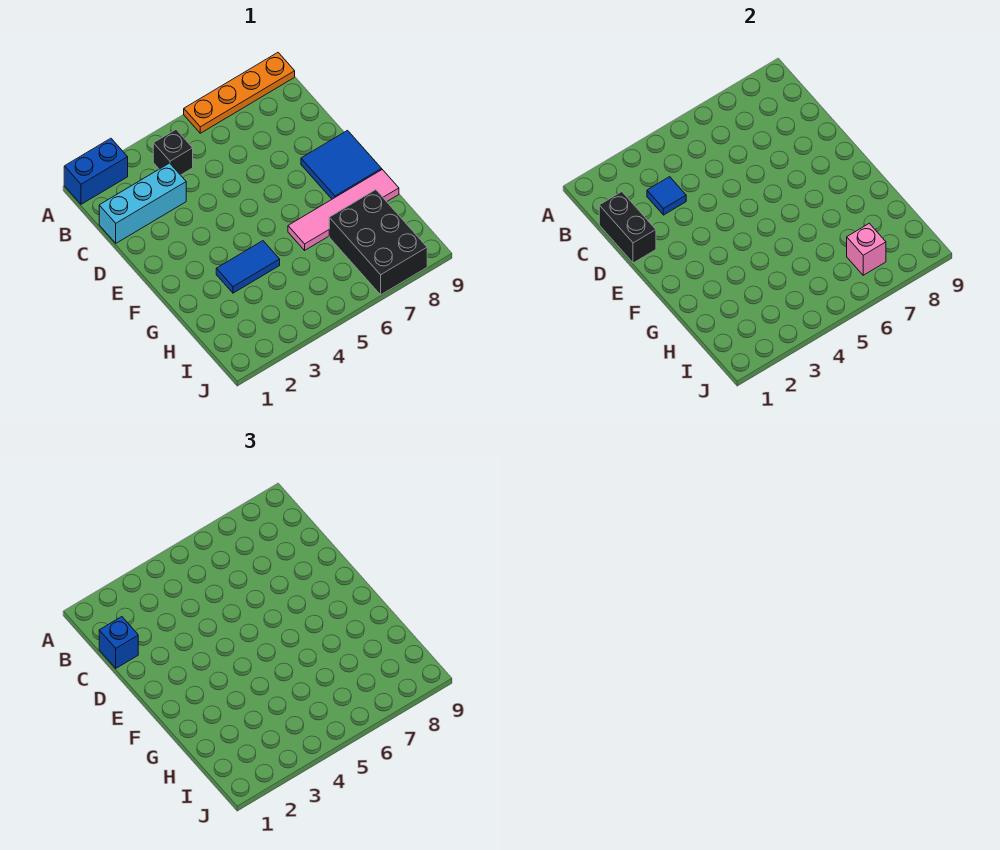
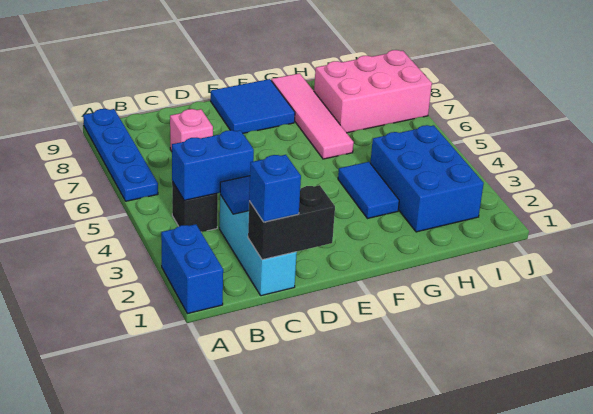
orange plate A6:A9 level 1 -> blue plate A6:A9 level 1
none -> blue brick B4:C4 level 2
none -> blue brick H2:I4 level 1
black brick H7:J8 level 1 -> pink brick H7:J8 level 1
pink brick I7 level 2 -> pink brick C7 level 1

